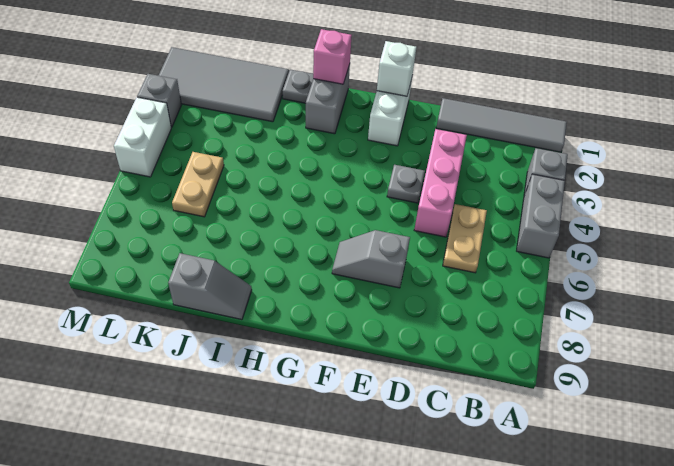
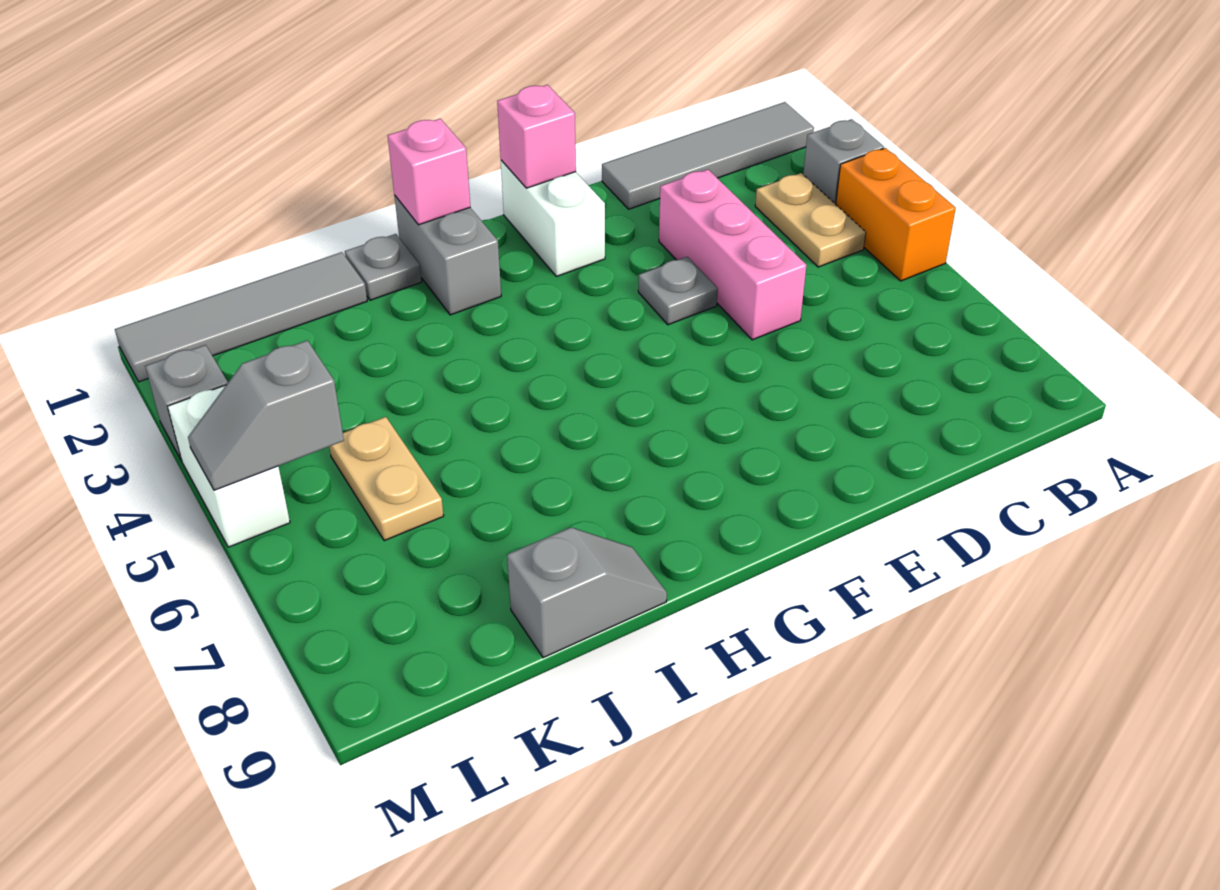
grey brick A4:A5 level 1 -> orange brick A4:A5 level 1
tan plate C5:C6 level 1 -> tan plate B3:B4 level 1
grey slope E7:F7 level 1 top E -> grey slope L5:M5 level 2 top L
white brick F1 level 2 -> pink brick F1 level 2
grey tile J1:M2 level 1 -> grey tile J1:M1 level 1

